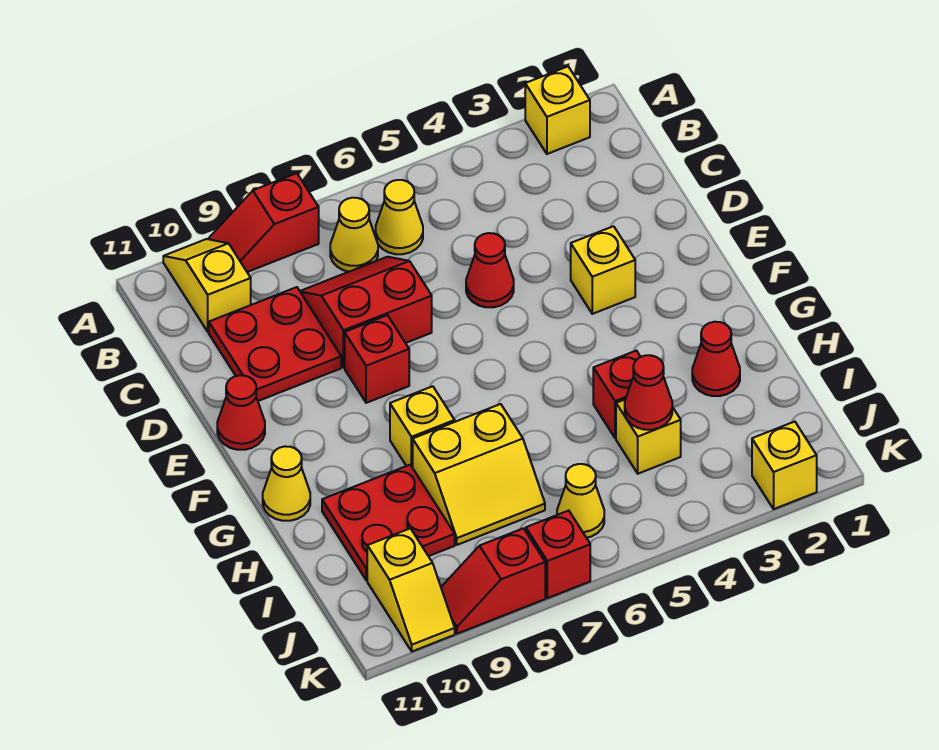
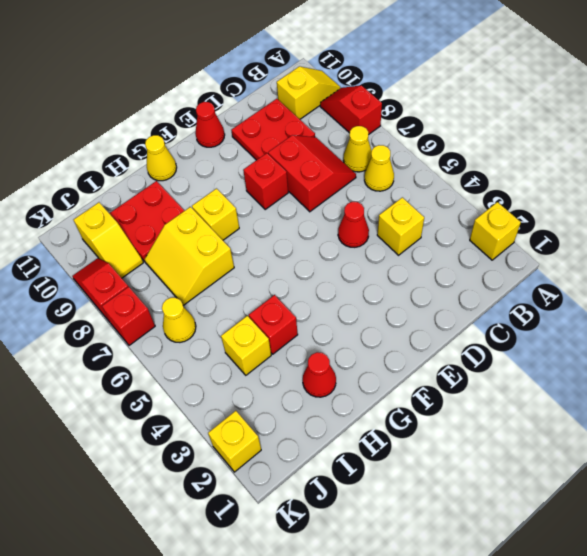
yellow brick E3 level 1 -> yellow brick C4 level 1
red cone I4 level 2 -> none
yellow slope J10:K10 level 1 top J -> yellow slope J9:J10 level 1 top 10

